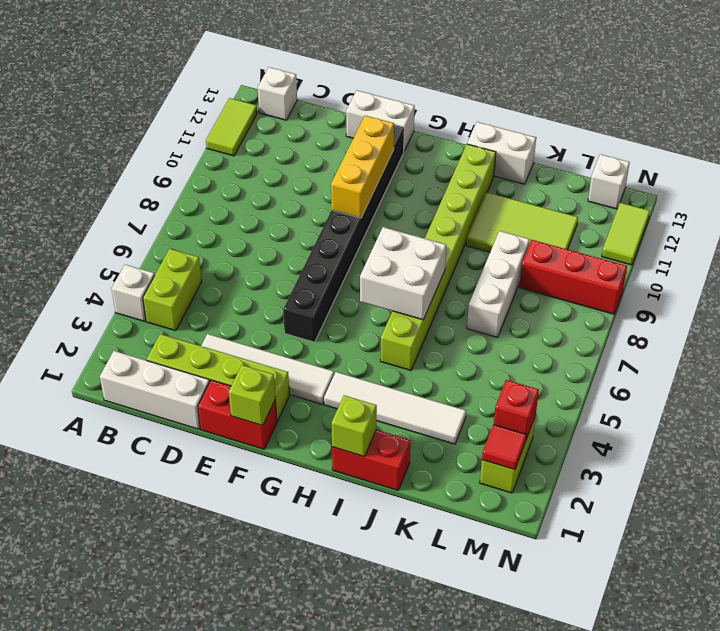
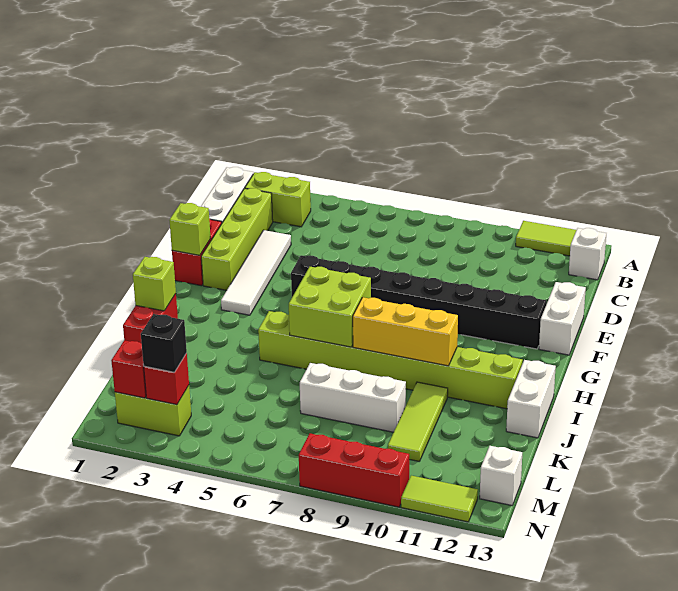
white brick A4 level 1 -> none
lime brick B4:B5 level 1 -> lime brick B2:B3 level 1
yellow brick F9:F11 level 2 -> yellow brick I8:I10 level 2
white tile H3:K3 level 1 -> none
white brick H6:I7 level 2 -> lime brick H6:I7 level 2
lime tile J10:L11 level 1 -> lime tile J10:L10 level 1
red brick L9:N9 level 1 -> red brick N8:N10 level 1
red tile M2 level 2 -> red brick M2 level 2
none -> black brick M3 level 3

